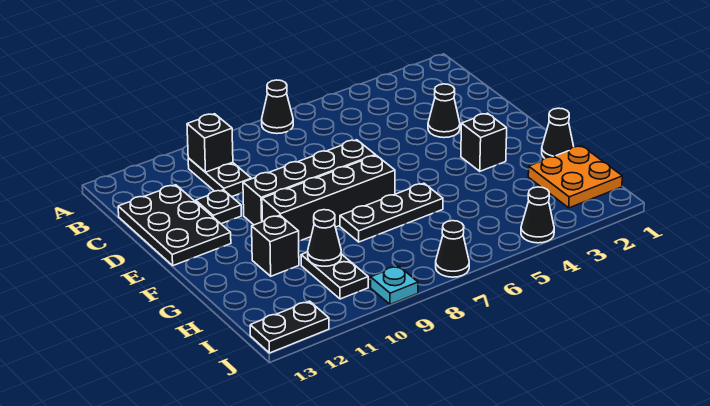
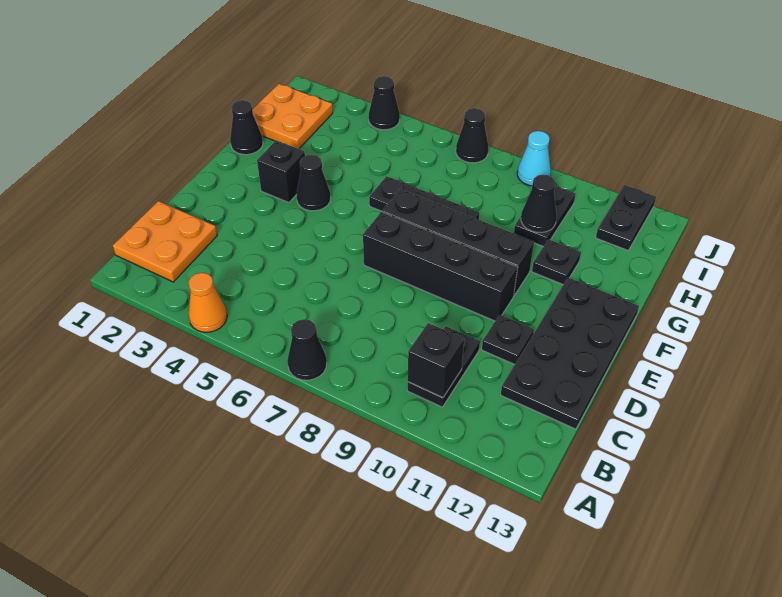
none -> orange cone A4 level 1
none -> orange plate B1:C2 level 1
black plate C12:E13 level 1 -> black plate C12:F13 level 1
black cone D3 level 1 -> black cone F4 level 1
black brick G11 level 1 -> black plate G11 level 1
cyan plate J9 level 1 -> cyan cone J9 level 1
black plate J12:J13 level 1 -> black plate I12:J12 level 1

